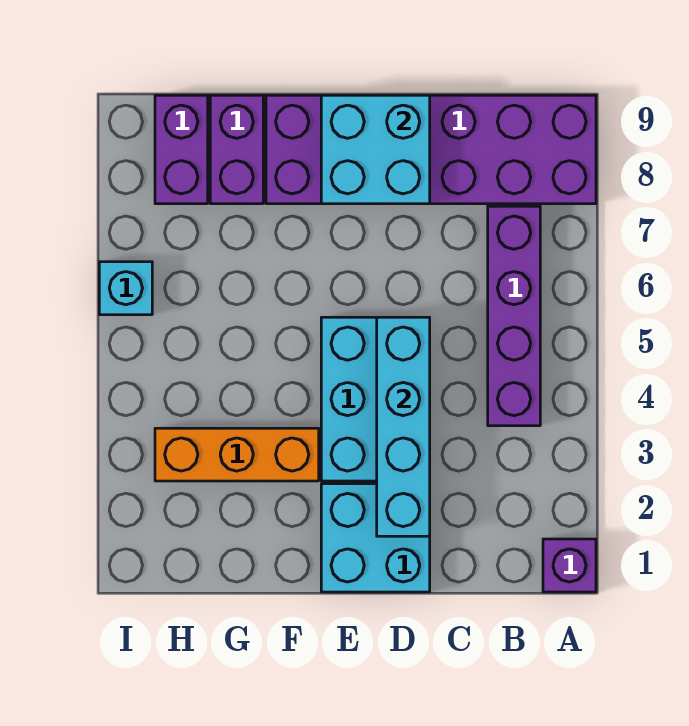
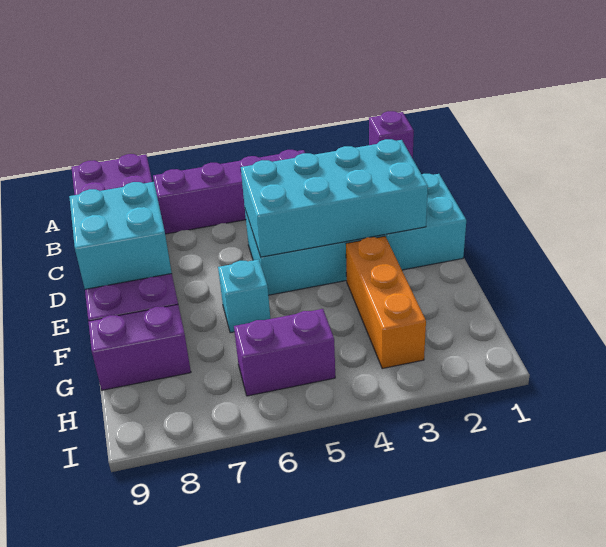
cyan brick D2:D5 level 2 -> cyan brick D2:E5 level 2
purple brick H8:H9 level 1 -> purple brick H5:H6 level 1
cyan brick I6 level 1 -> cyan brick F6 level 1

